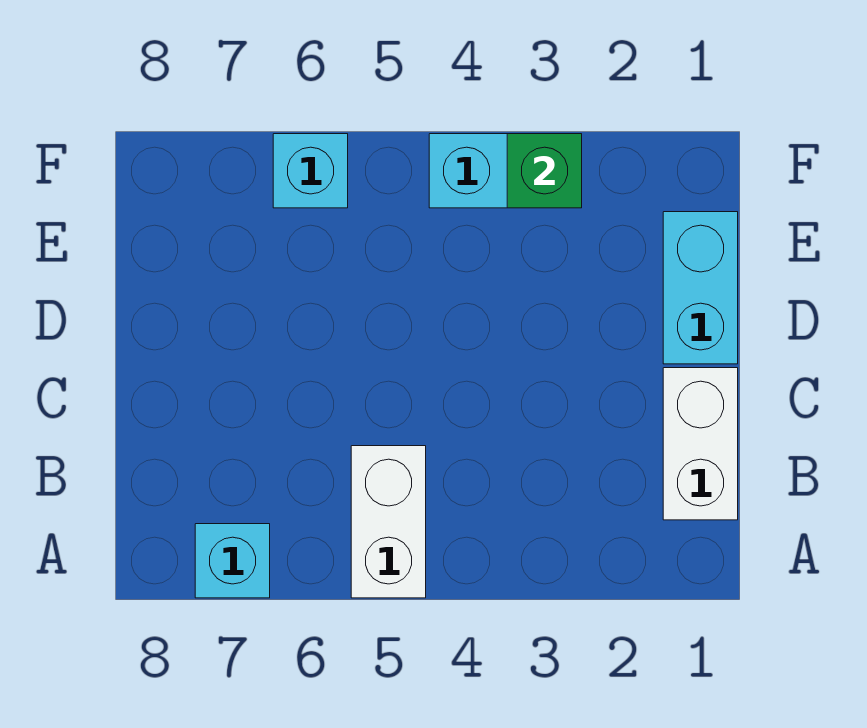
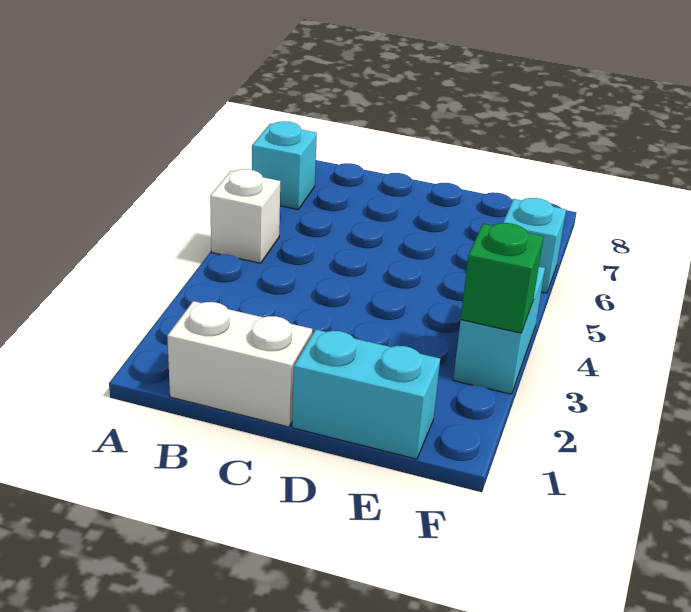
white brick A5:B5 level 1 -> white brick A5 level 1

